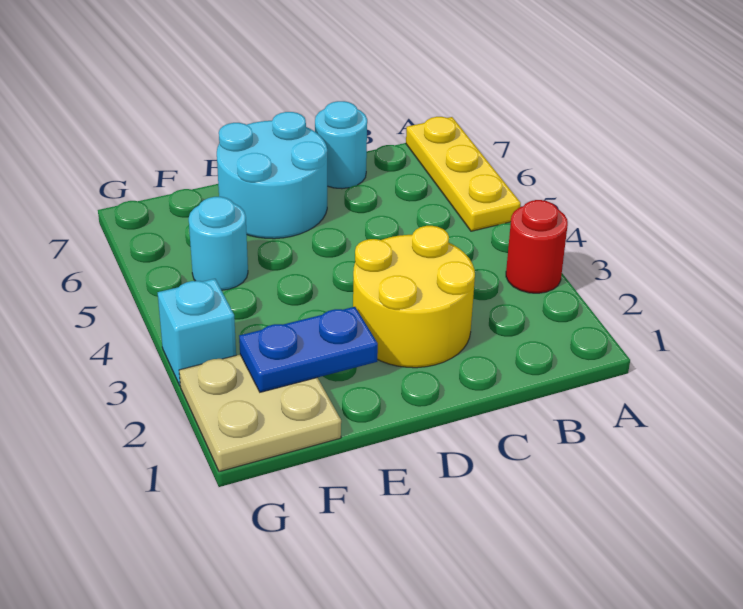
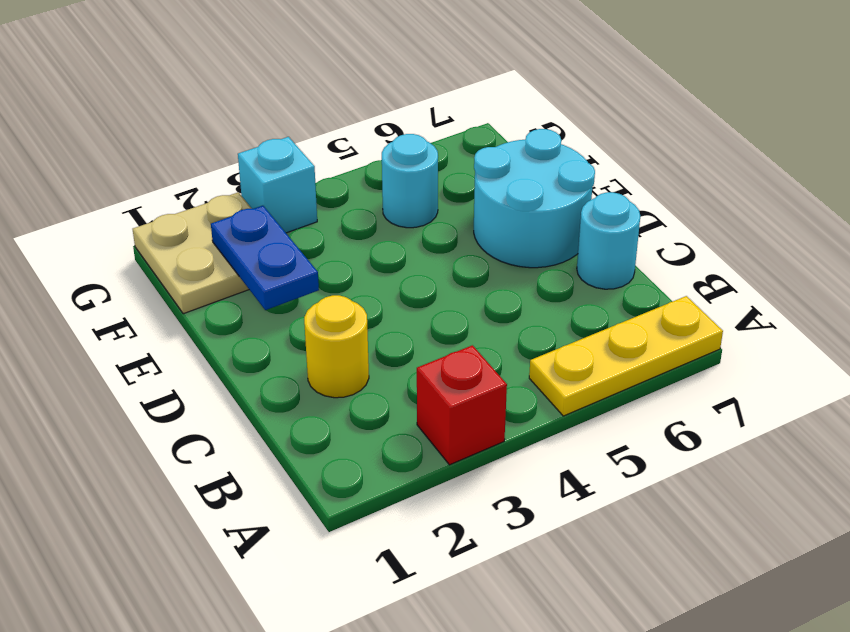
red round brick A3 level 1 -> red brick A3 level 1
yellow round brick C2:D3 level 1 -> yellow round brick C2 level 1

